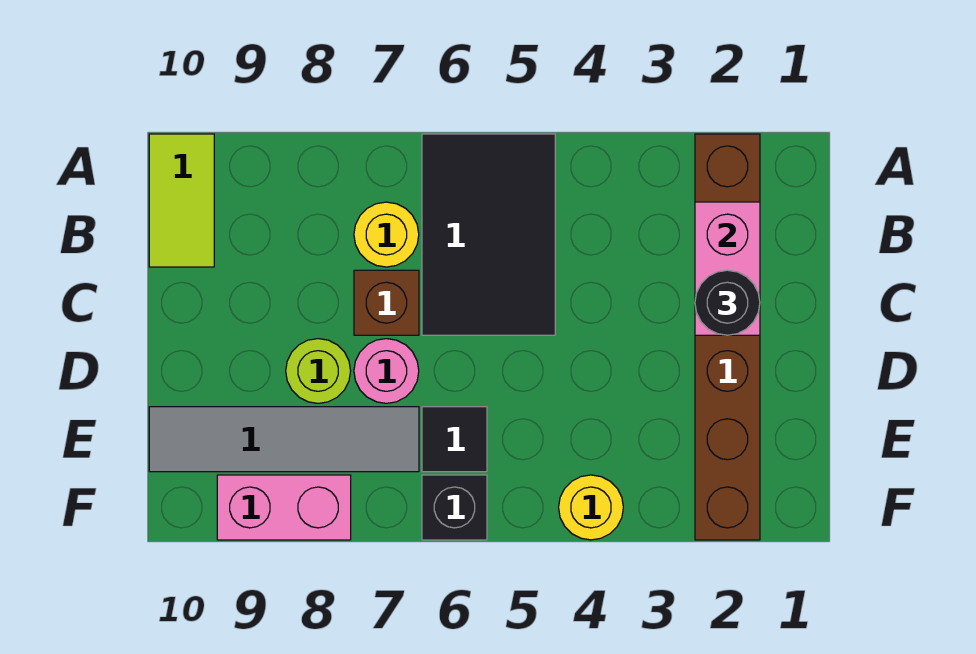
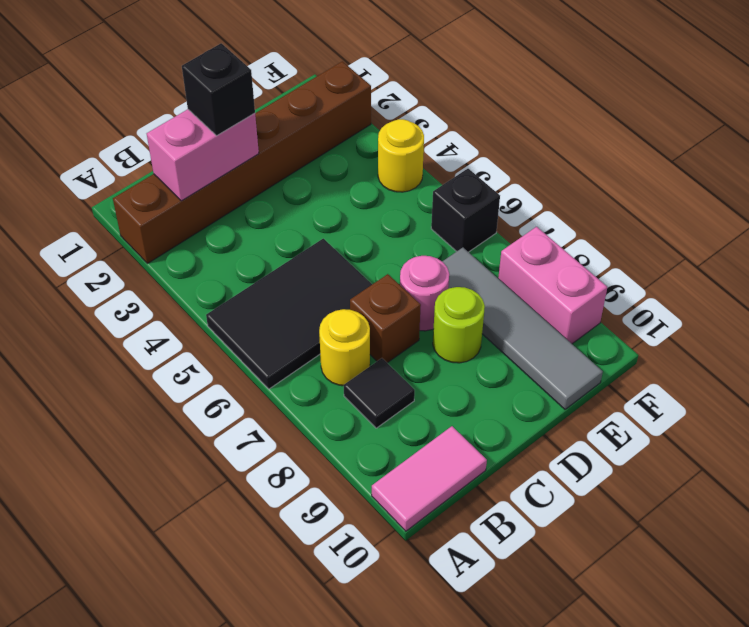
lime tile A10:B10 level 1 -> pink tile A10:B10 level 1
black round brick C2 level 3 -> black brick C2 level 3
black tile E6 level 1 -> black tile B8 level 1

